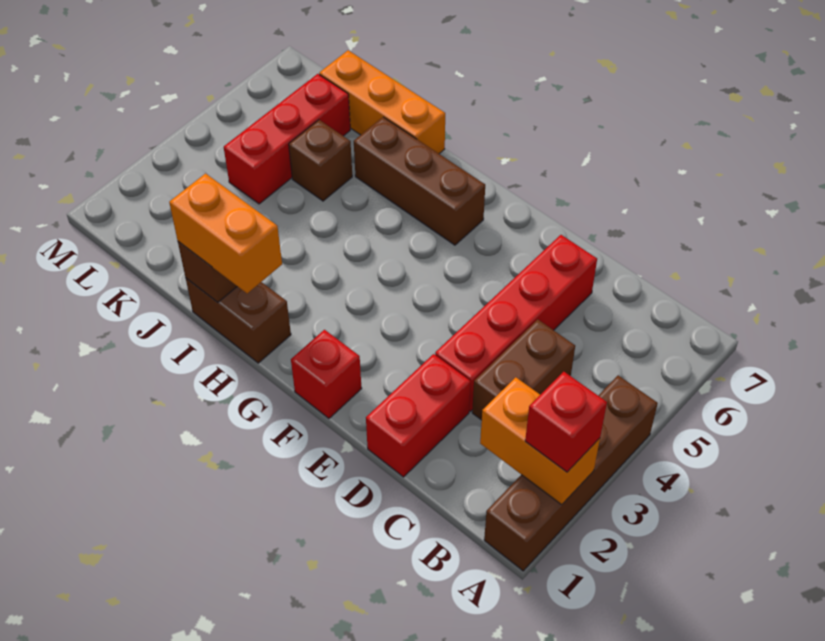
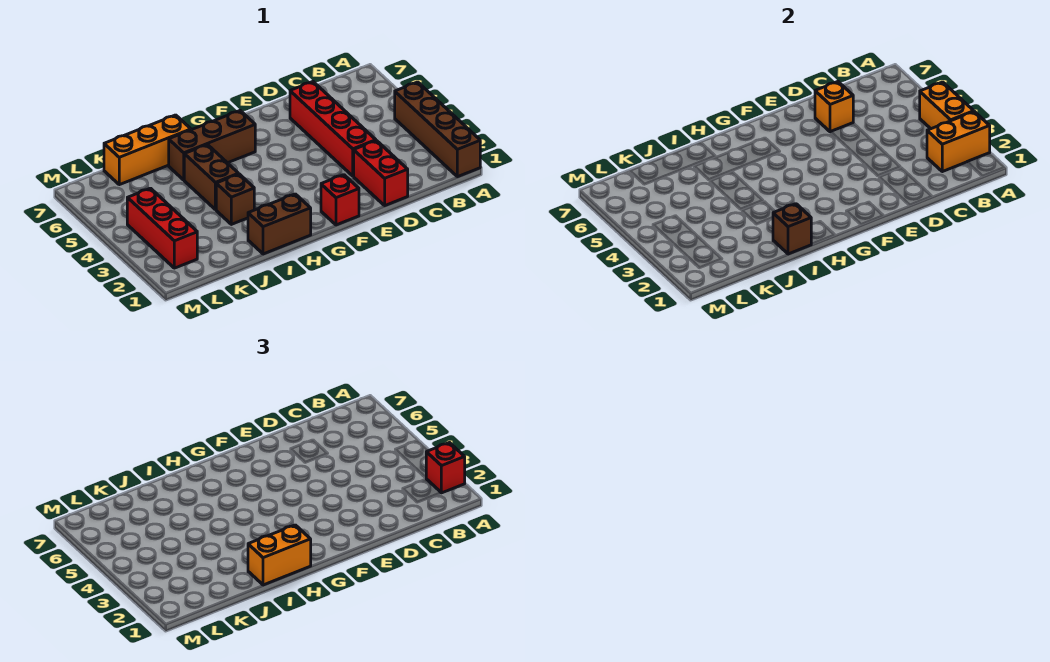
none -> orange brick A3:A4 level 2
brown brick C3:C4 level 1 -> brown brick I4:I5 level 1
none -> orange brick D6 level 2
brown brick J5 level 1 -> brown brick I3 level 1
red brick K4:K6 level 1 -> red brick L2:L4 level 1

